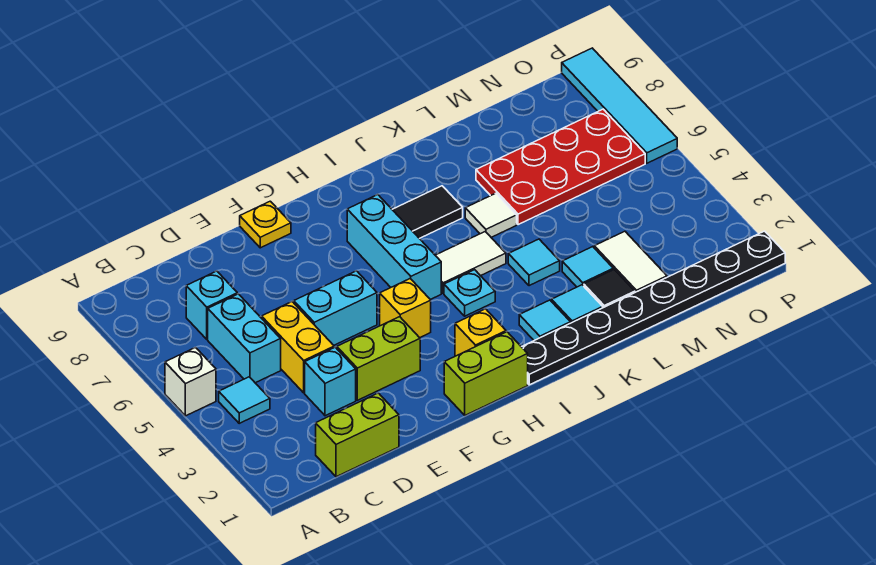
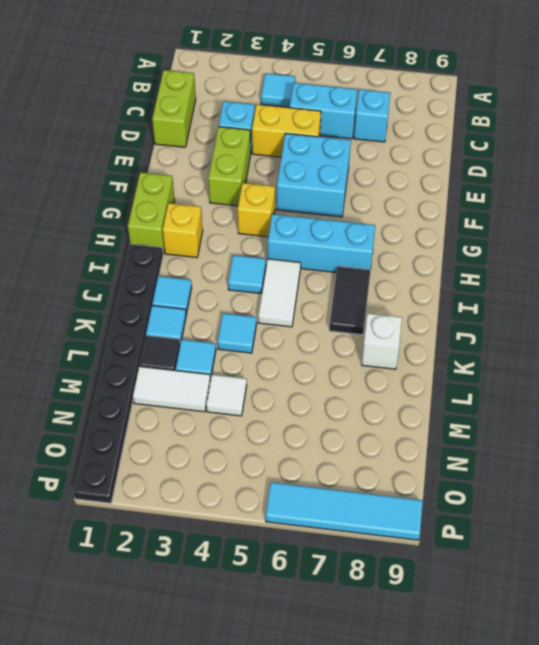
white brick A5 level 1 -> white brick K8 level 1
cyan brick E5:F5 level 1 -> cyan brick E5:F6 level 1
yellow plate F9 level 1 -> none
cyan plate I4 level 1 -> cyan tile I4 level 1
white tile K6 level 1 -> white tile M4 level 1
red plate L6:O7 level 1 -> none

